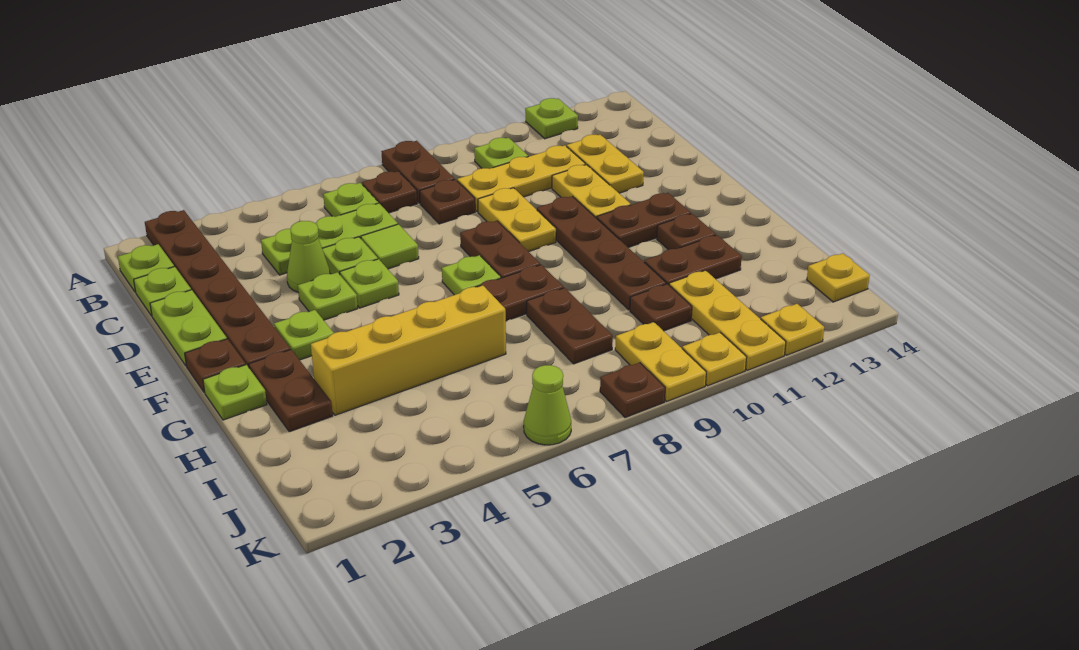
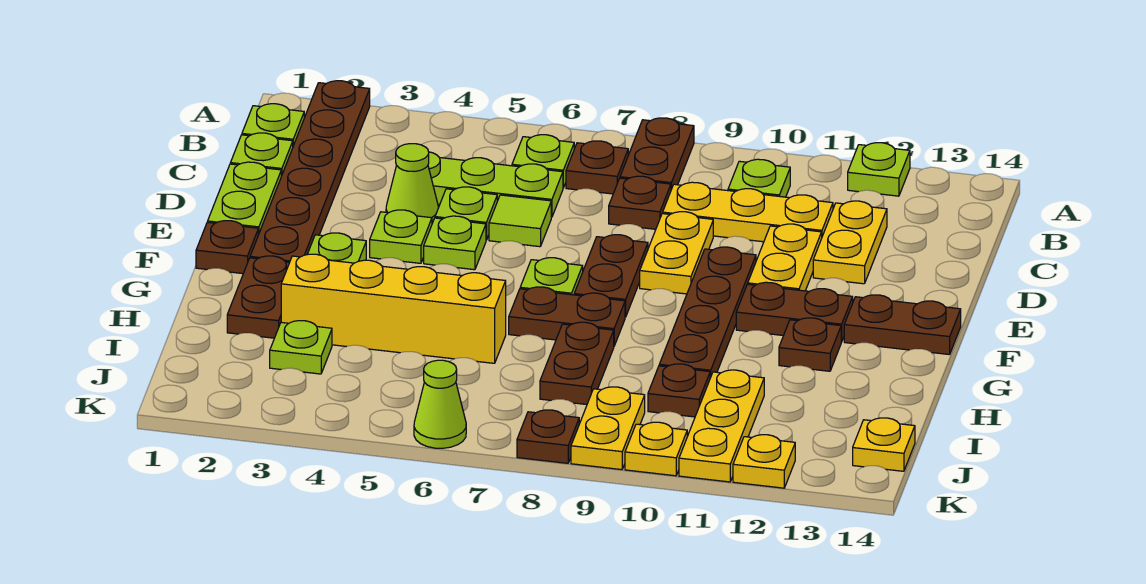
lime plate G1 level 1 -> lime plate I3 level 1
brown plate H11:H12 level 1 -> brown plate F13:F14 level 1

